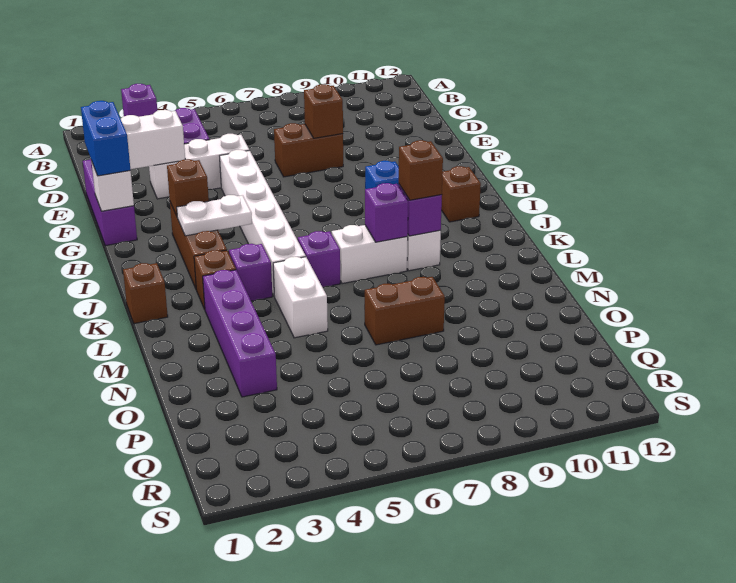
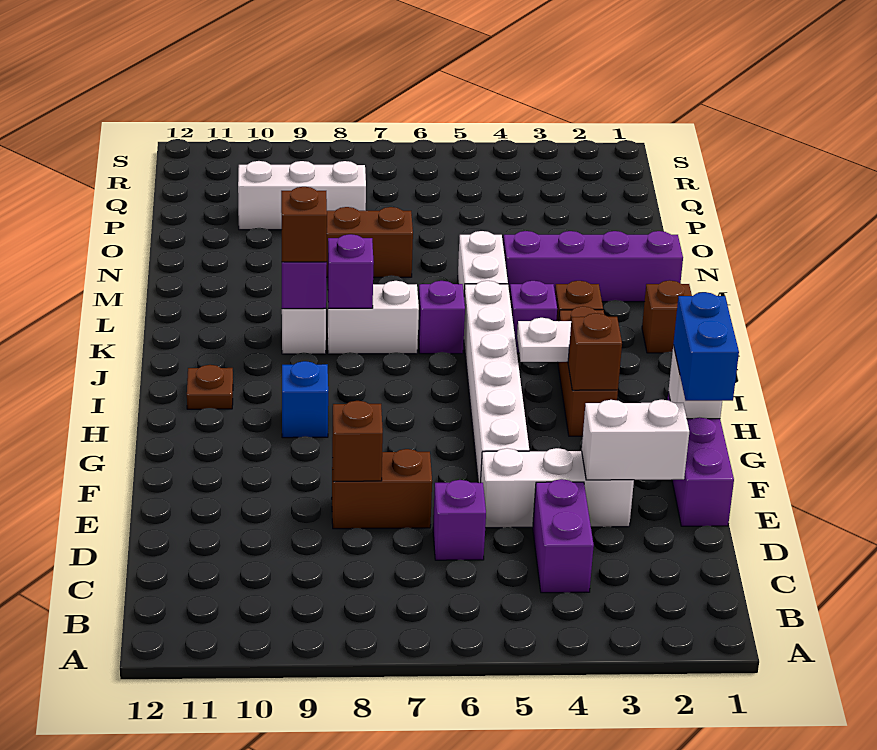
purple brick A3 level 1 -> purple brick D6 level 1
brown brick I11 level 1 -> brown plate I11 level 1
purple brick L3:O3 level 1 -> purple brick M1:M4 level 1
none -> white brick P8:P10 level 1

